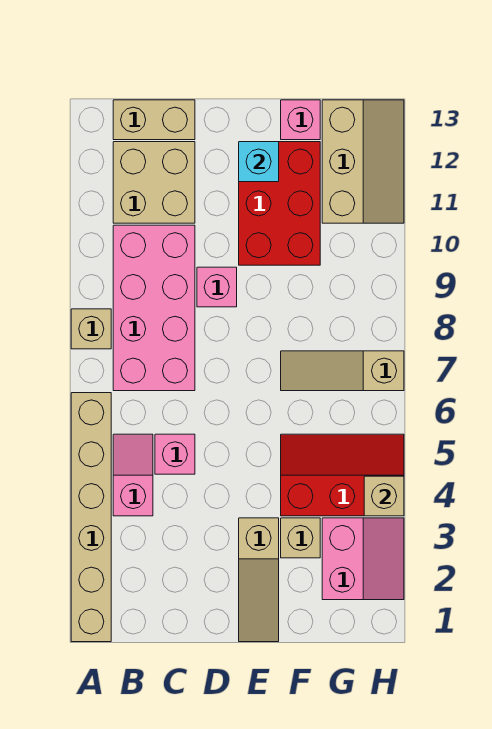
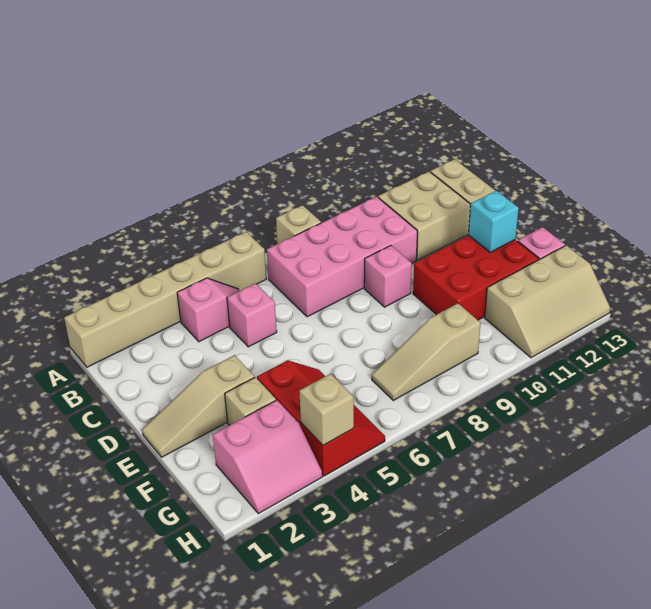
tan slope F7:H7 level 1 top H -> tan slope G7:G9 level 1 top 9

